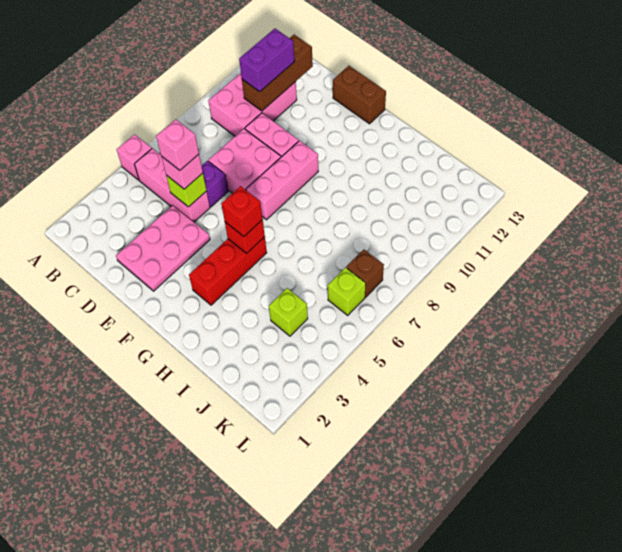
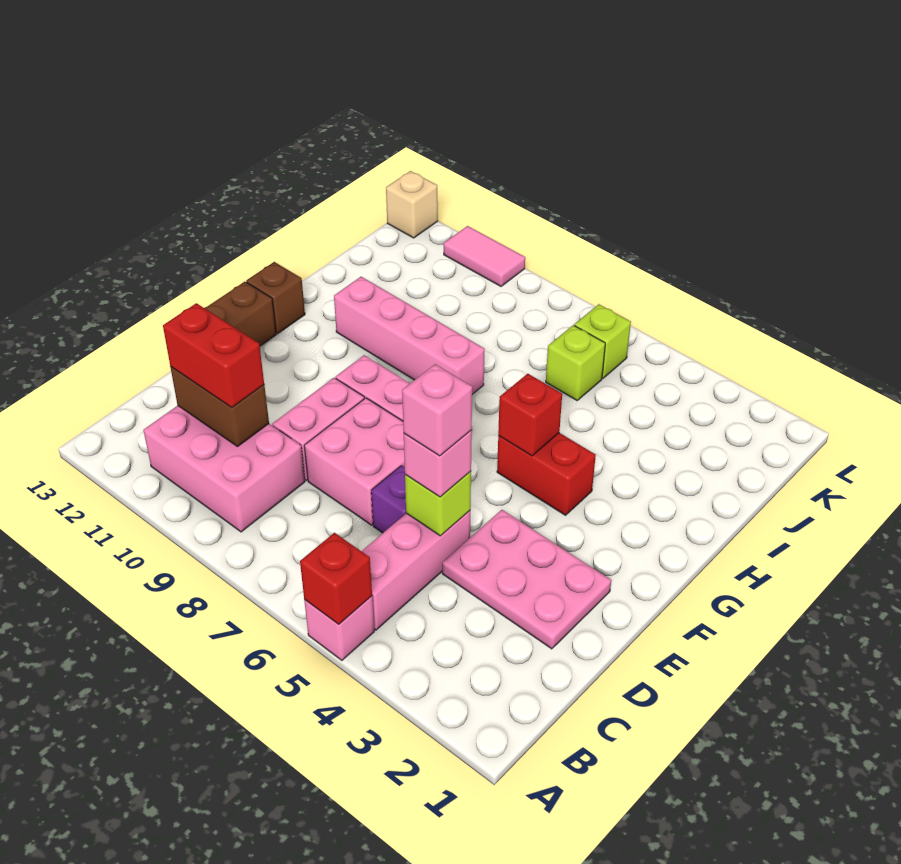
brown brick C10:C12 level 2 -> brown brick C10:C11 level 2
purple brick C10:C11 level 3 -> red brick C10:C11 level 3
red brick G3:G5 level 1 -> red brick G4:G5 level 1
red brick G5 level 3 -> red brick A5 level 2
none -> pink brick H8:H11 level 1
lime brick J4 level 1 -> lime brick J6 level 1
brown brick K7 level 1 -> brown brick G13 level 1
none -> pink tile L10:L11 level 1
none -> tan brick L13 level 1

